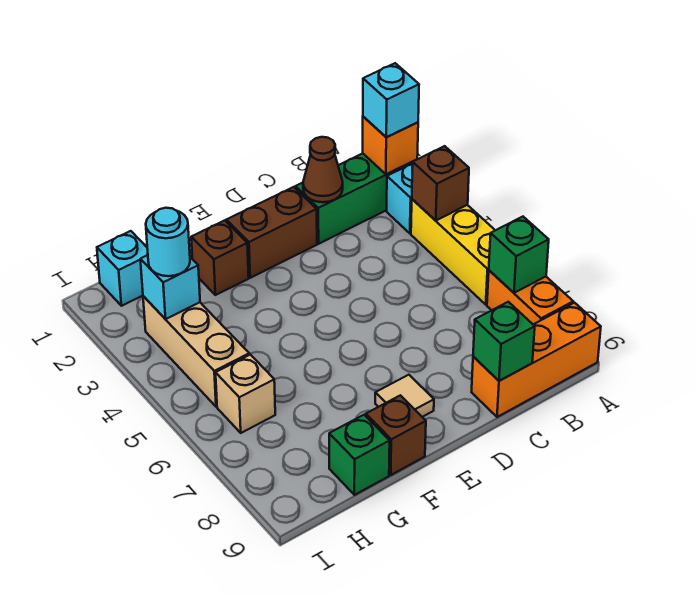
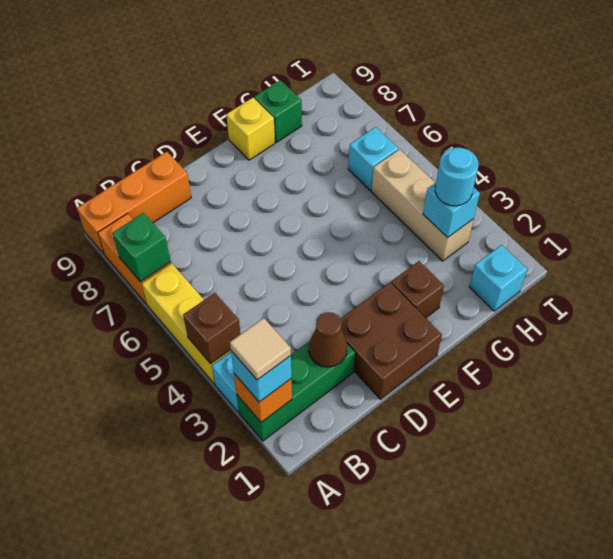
green brick C9 level 2 -> none
brown brick D2:E2 level 1 -> brown brick D1:E2 level 1
tan tile E8 level 1 -> tan tile A2 level 4
brown brick F9 level 1 -> yellow brick F9 level 1
tan brick H6 level 1 -> cyan brick H6 level 1

